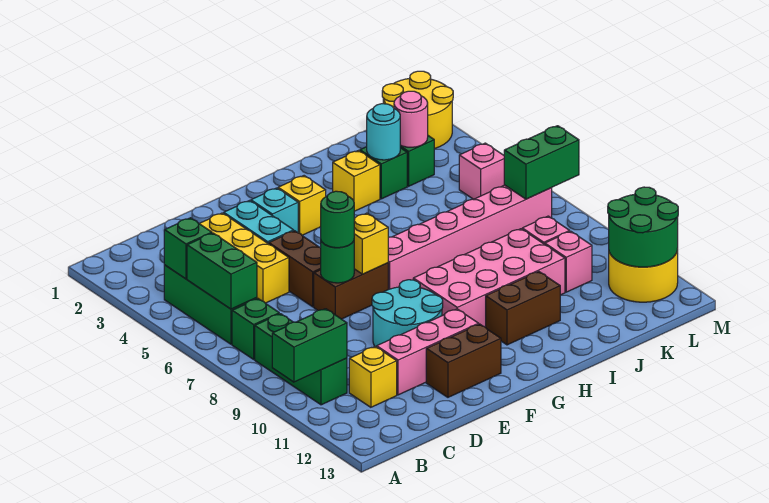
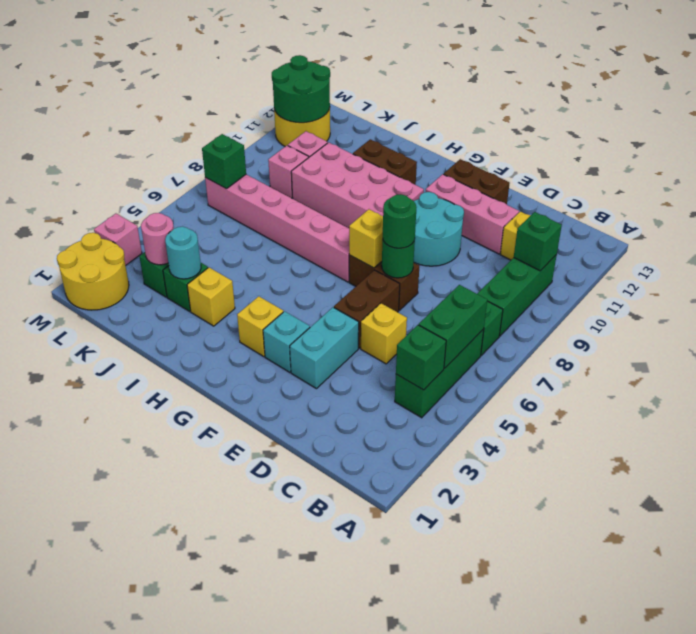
green brick A10:B10 level 2 -> green brick B10 level 2
yellow brick D3:D5 level 1 -> yellow brick D5 level 1
pink brick L5 level 1 -> pink brick M3 level 1
green brick L7:M7 level 2 -> green brick L7 level 2

